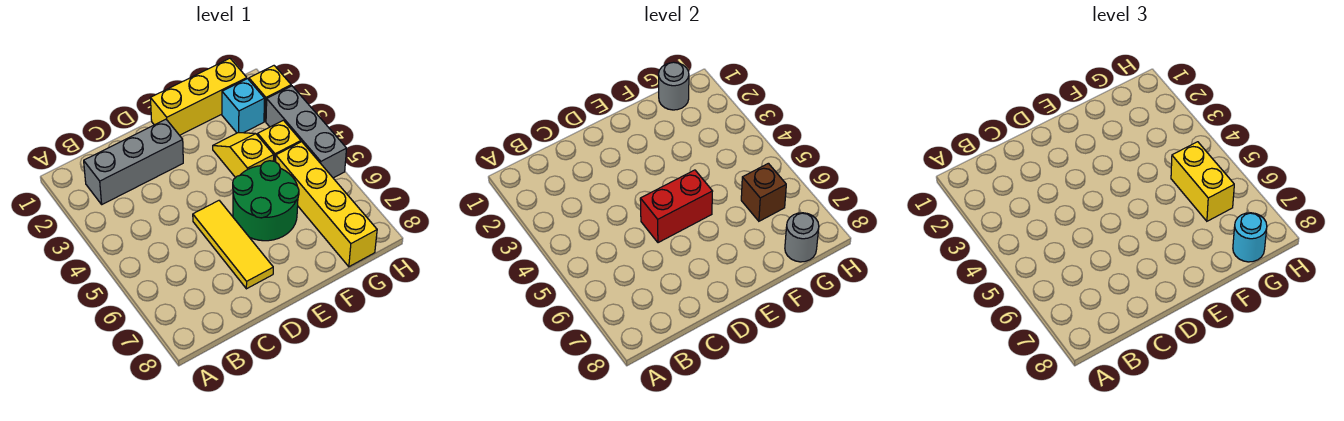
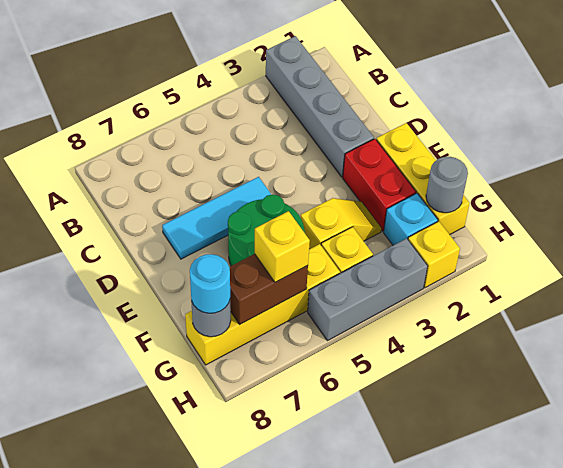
grey brick B2:D2 level 1 -> grey brick A2:D2 level 1
yellow tile D5:D7 level 1 -> cyan tile D5:D7 level 1
red brick D5:E5 level 2 -> red brick E2:F2 level 1
yellow brick G5:G6 level 3 -> yellow brick G6 level 3
brown brick G6 level 2 -> brown brick G6:G7 level 2

